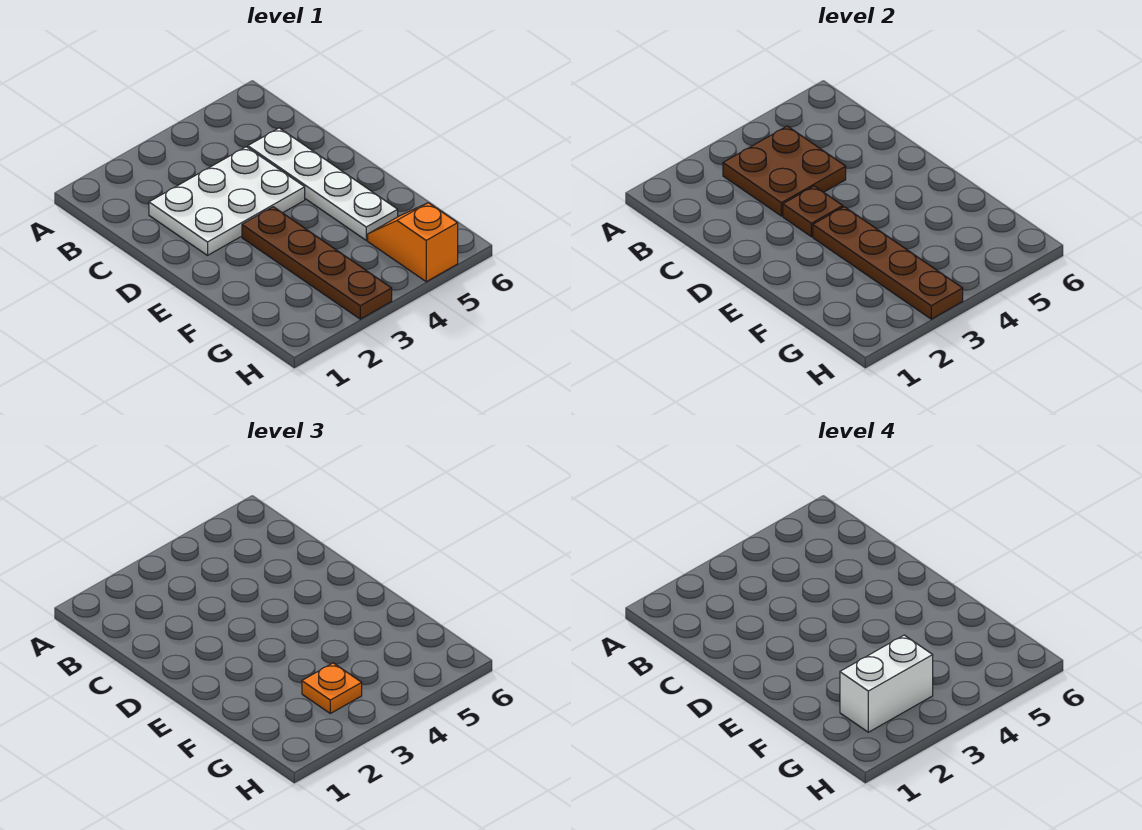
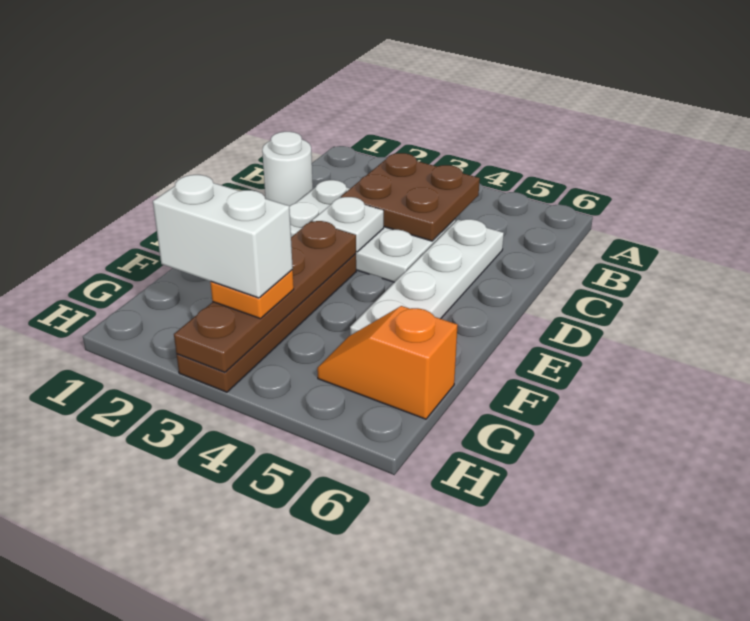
none -> white round brick C1 level 1
brown plate D3 level 2 -> white plate D3 level 2
orange slope G5:H5 level 1 top H -> orange slope G5:G6 level 1 top 6

